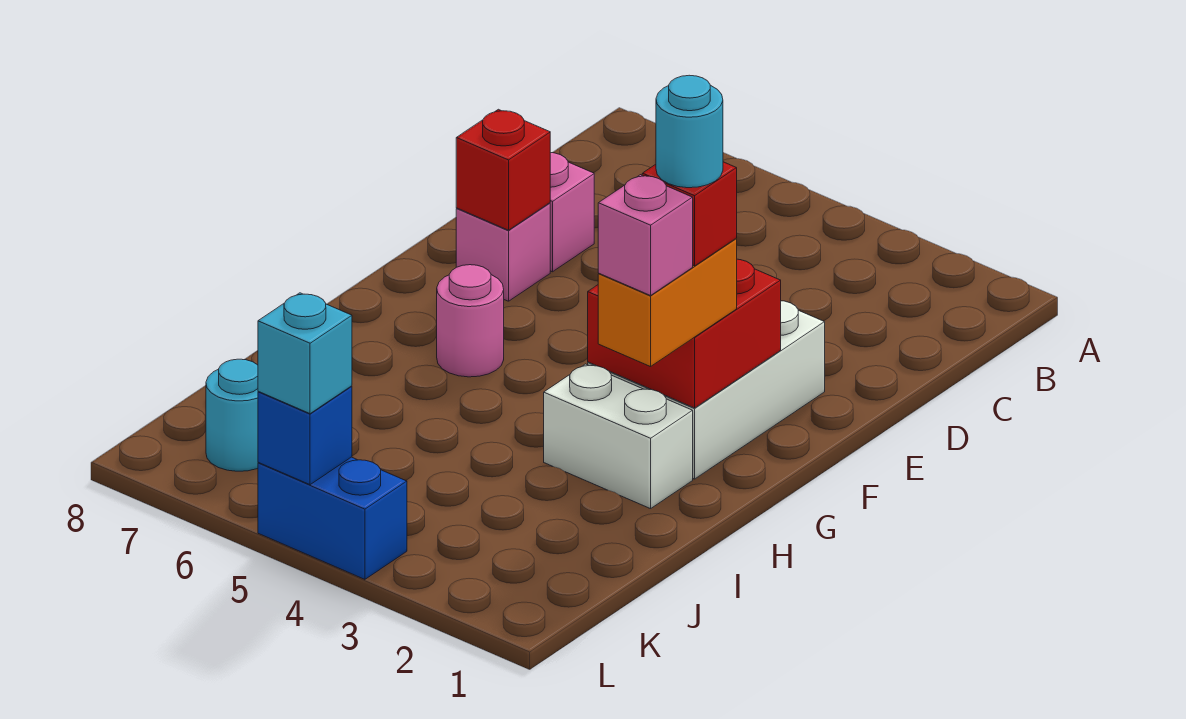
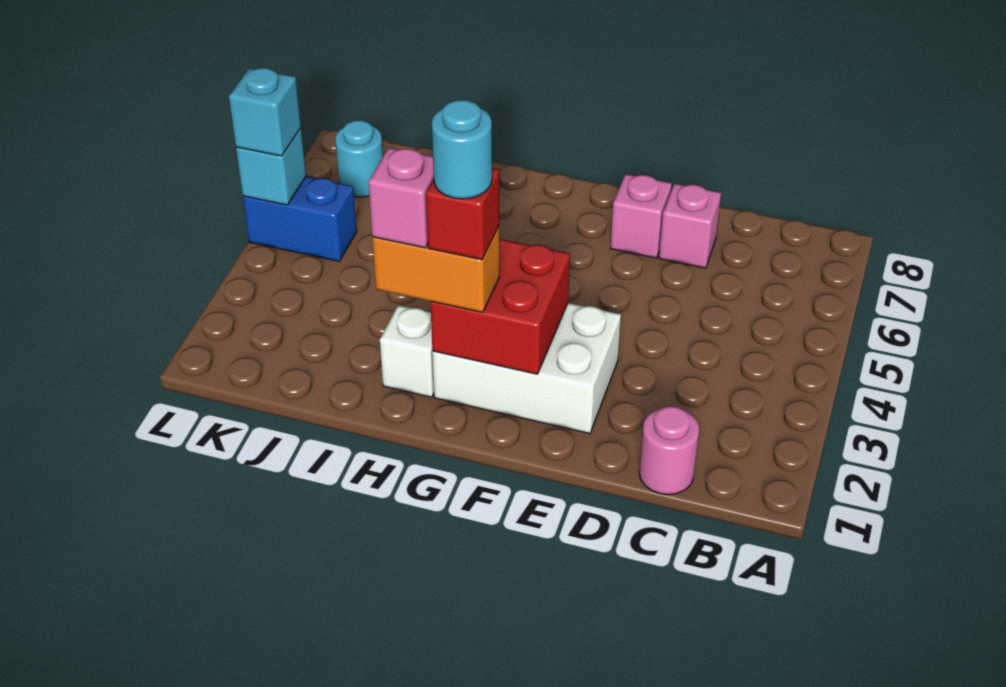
red brick E7 level 2 -> none
pink round brick G6 level 1 -> pink round brick C1 level 1
white brick H2:H3 level 1 -> white brick H2 level 1
blue brick L4:L5 level 1 -> blue brick K5:L5 level 1
blue brick L5 level 2 -> cyan brick L5 level 2

